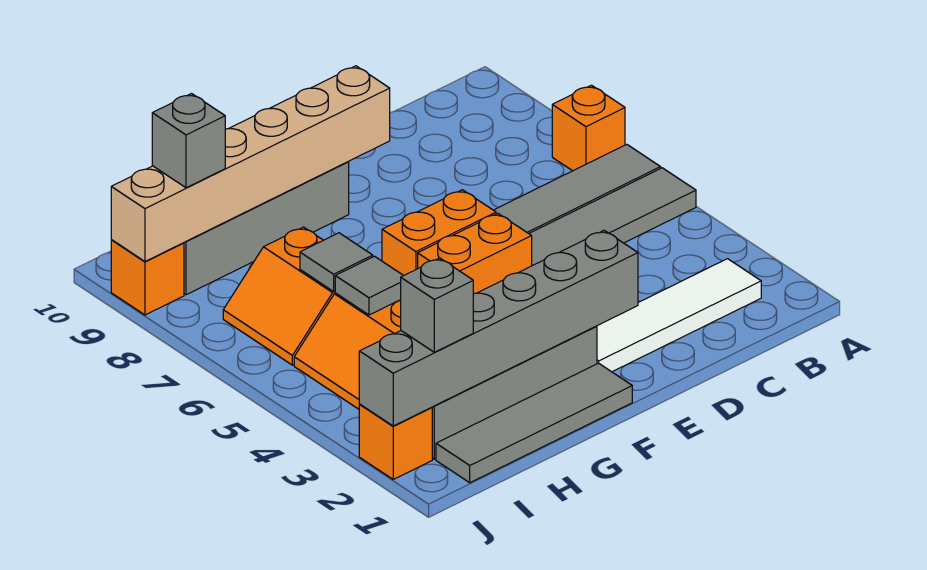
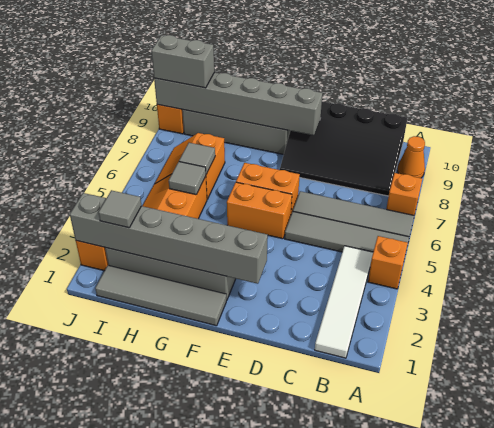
none -> orange brick A4 level 1
none -> orange cone A9 level 1
white tile B2:E2 level 1 -> white tile B1:B4 level 1
none -> black slope B8:E10 level 1 top 10
tan brick E9:J9 level 2 -> grey brick E9:J9 level 2
grey brick I2 level 3 -> grey tile I2 level 3
grey brick I9 level 3 -> grey brick I9:J9 level 3

